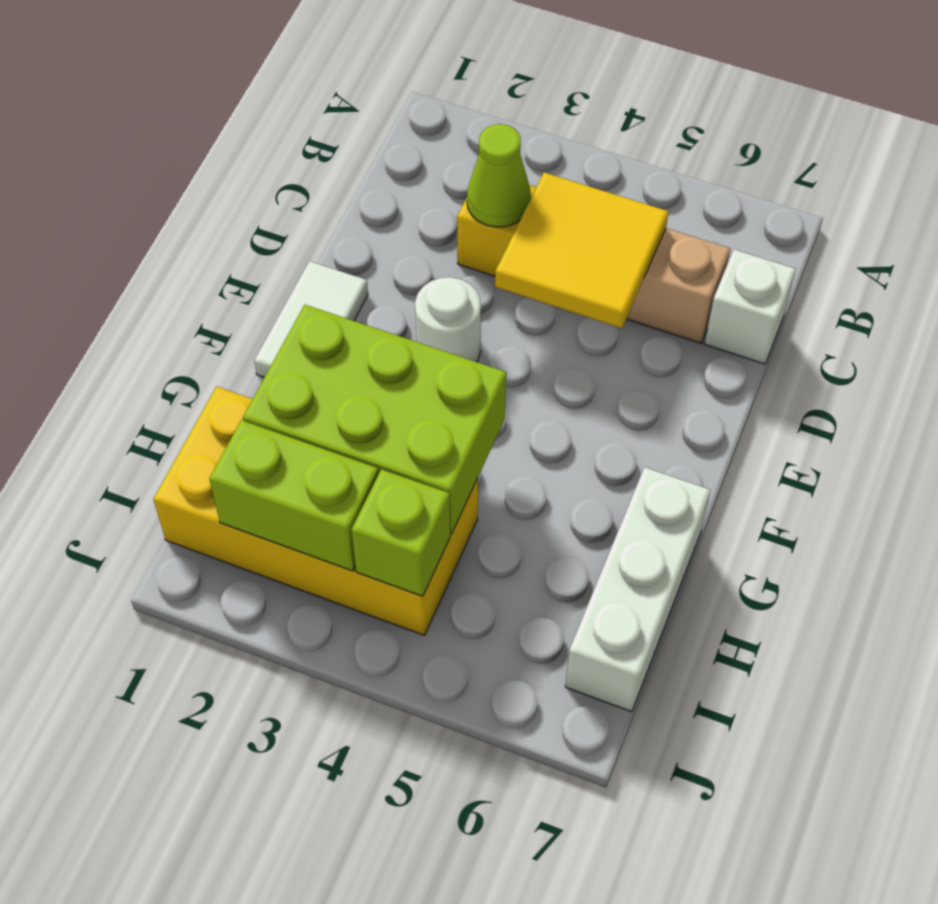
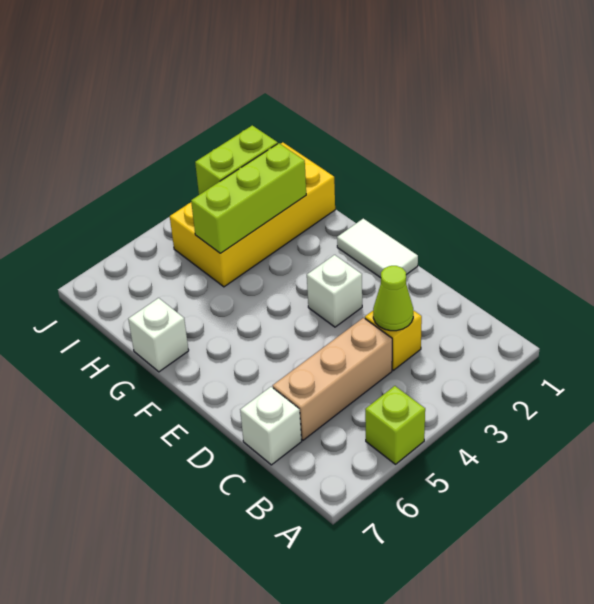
yellow tile C4:D5 level 2 -> none
white round brick E3 level 1 -> white brick E3 level 1
lime brick G2:H4 level 2 -> lime brick H2:H4 level 2
white brick G7:I7 level 1 -> white brick G7 level 1
lime brick I4 level 2 -> lime brick A5 level 1

